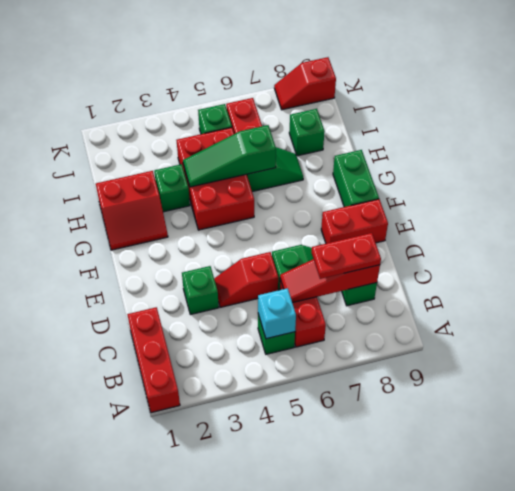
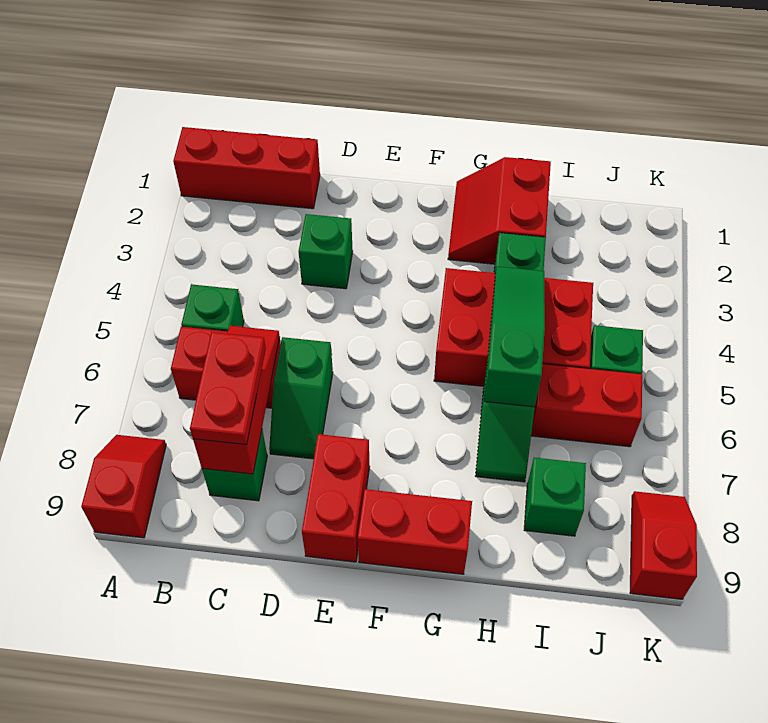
cyan brick B5 level 2 -> none
red slope D4:D5 level 1 top 5 -> red slope A8:A9 level 1 top 9
green brick F9:G9 level 1 -> red brick F9:G9 level 1

